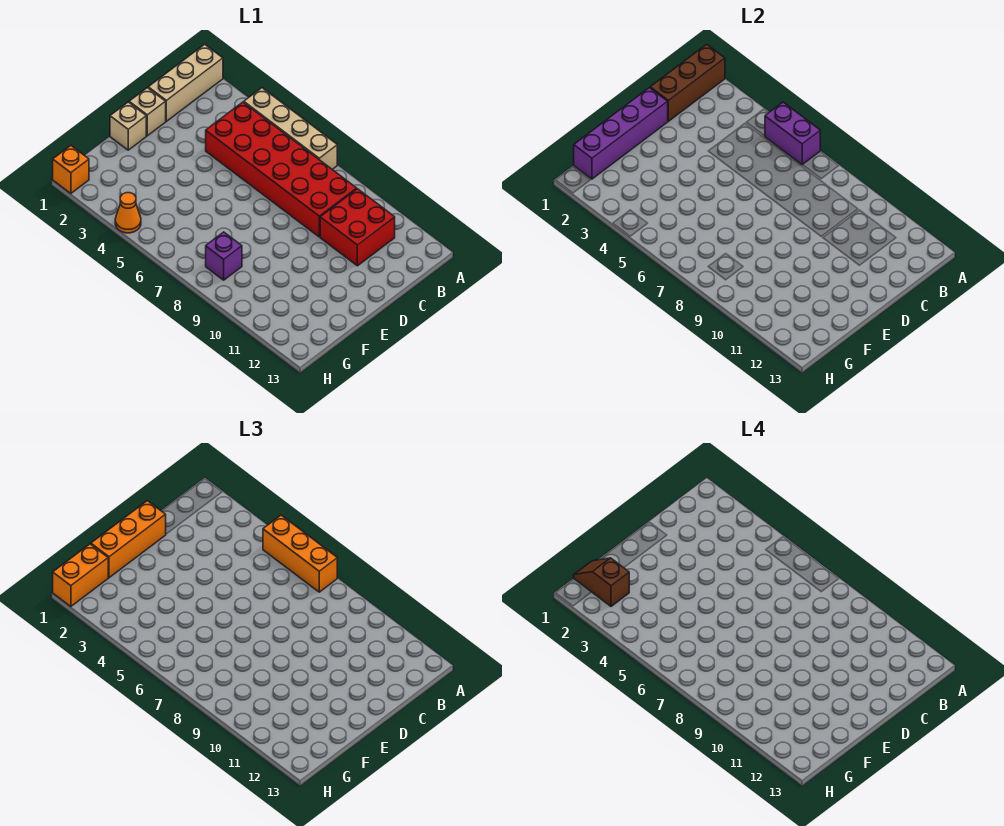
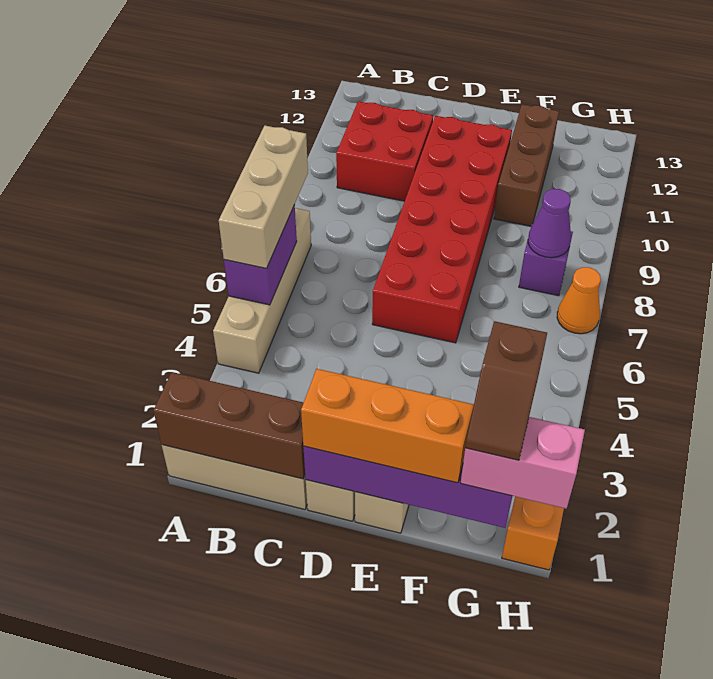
orange brick A5:A7 level 3 -> tan brick A5:A7 level 3
red brick B4:C9 level 1 -> red brick D6:E11 level 1
none -> brown brick F10:F12 level 1
orange brick G1:H1 level 3 -> pink brick G1:H1 level 3
none -> purple cone G8 level 2
orange cone H4 level 1 -> orange cone H7 level 1

